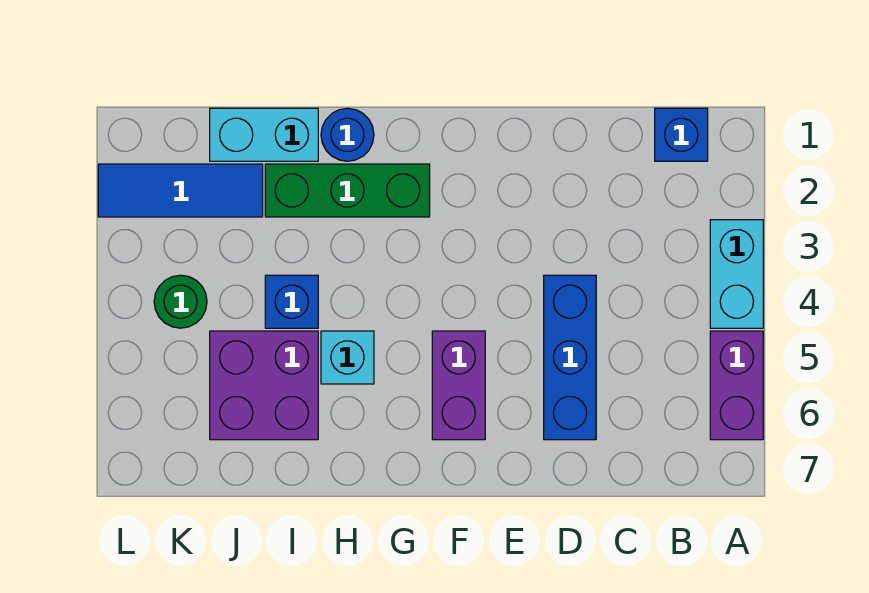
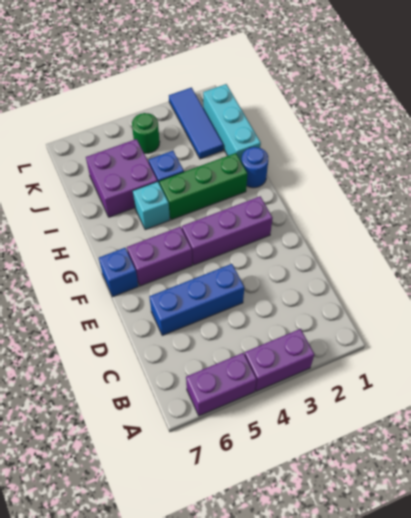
cyan brick A3:A4 level 1 -> purple brick A3:A4 level 1
blue brick B1 level 1 -> blue brick F7 level 1
none -> purple brick F2:F4 level 1
green brick G2:I2 level 1 -> green brick H2:H4 level 1
cyan brick I1:J1 level 1 -> cyan brick I1:K1 level 1

